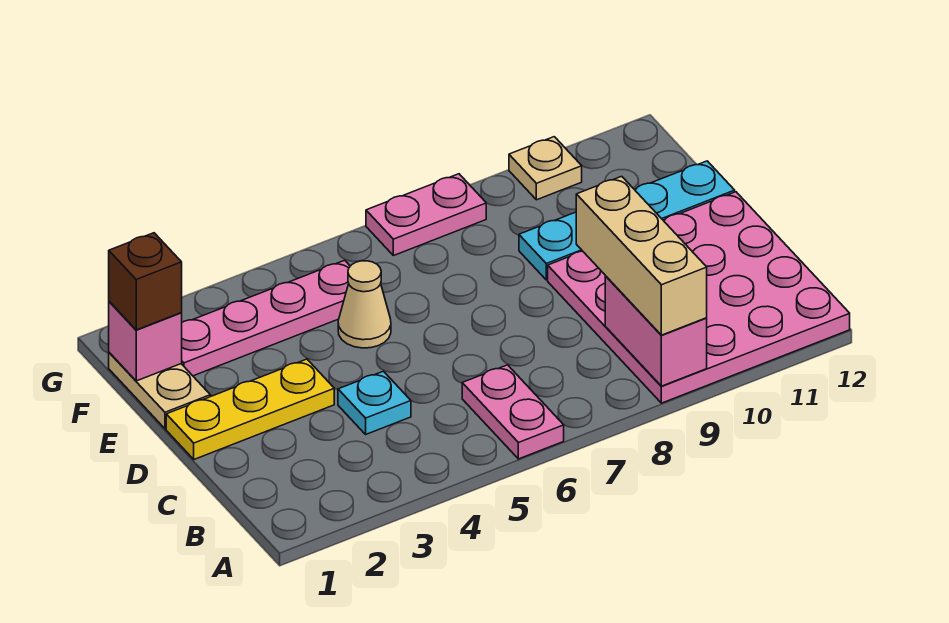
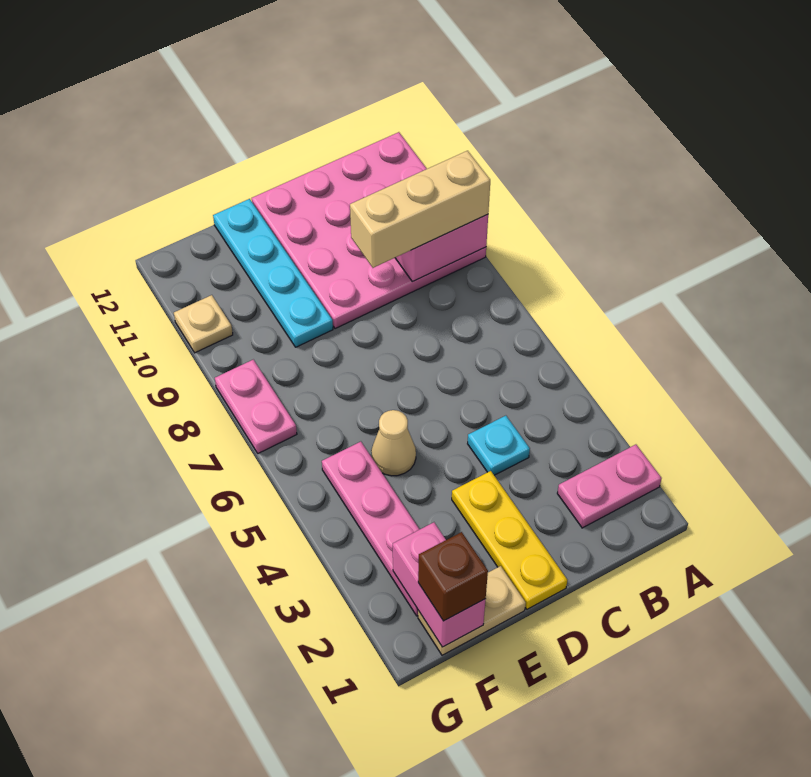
pink plate A6:B6 level 1 -> pink plate A2:B2 level 1
pink brick F1 level 2 -> pink brick F1:F2 level 2

